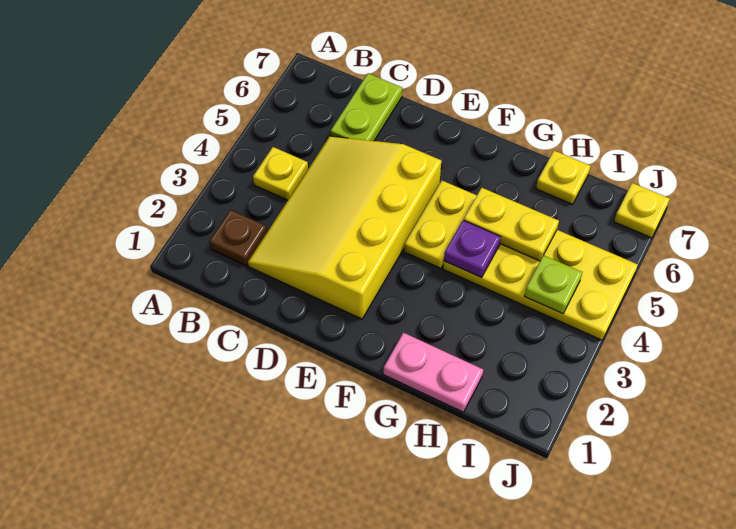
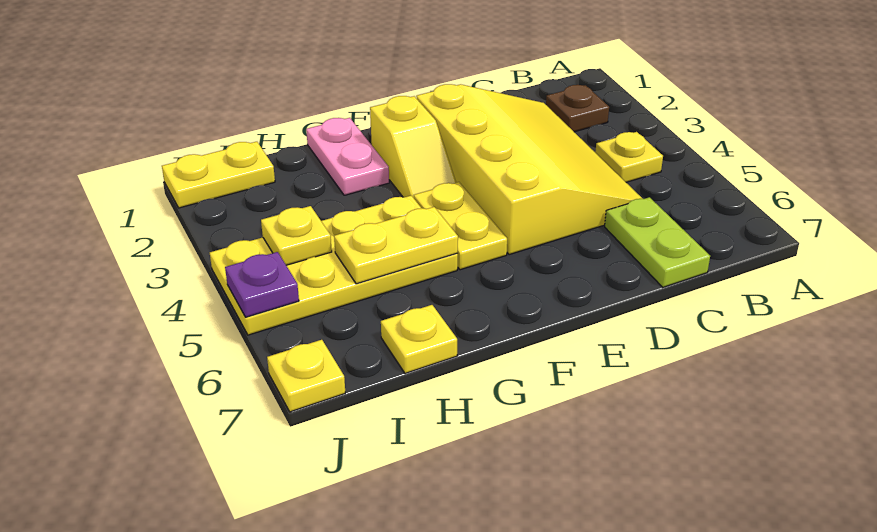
none -> yellow slope F2:F3 level 1 top 2
pink plate G1:H1 level 1 -> pink plate G1:G2 level 1
purple plate G4 level 2 -> purple plate J5 level 2
none -> yellow plate I1:J1 level 1
lime plate I4 level 2 -> yellow plate I4 level 2

